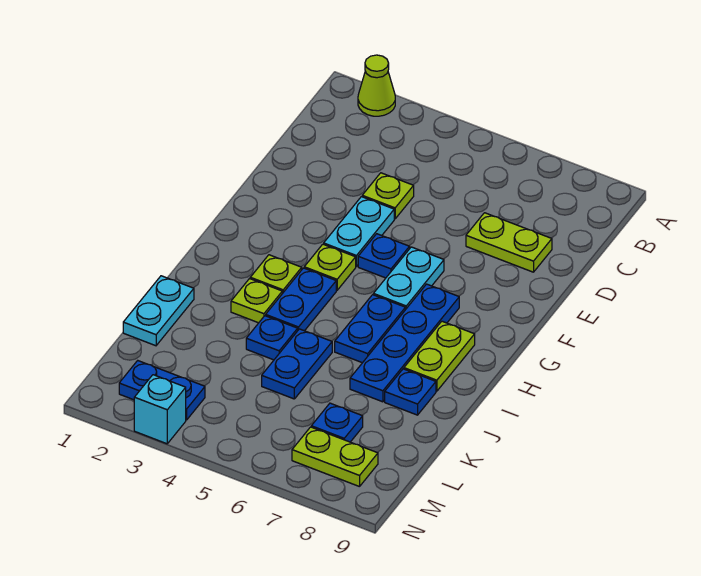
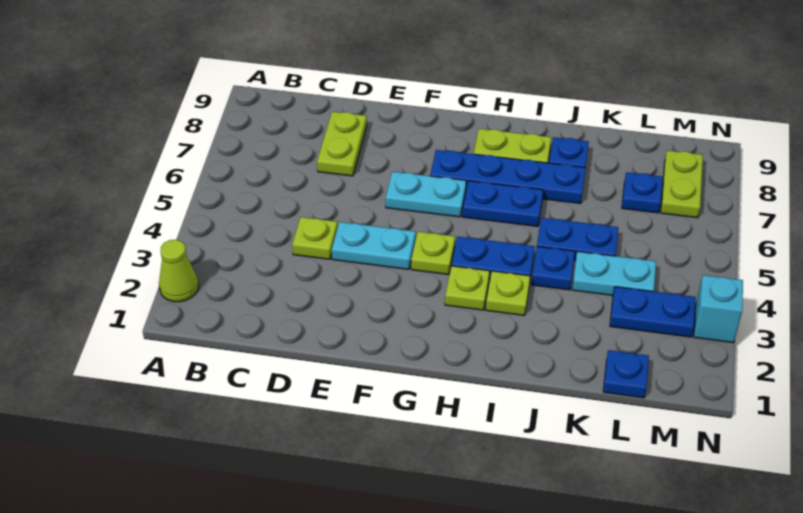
blue plate F5 level 1 -> blue plate L1 level 1
cyan plate J1:K1 level 1 -> cyan plate K4:L4 level 1
blue plate M2:M3 level 1 -> blue plate L3:M3 level 1

